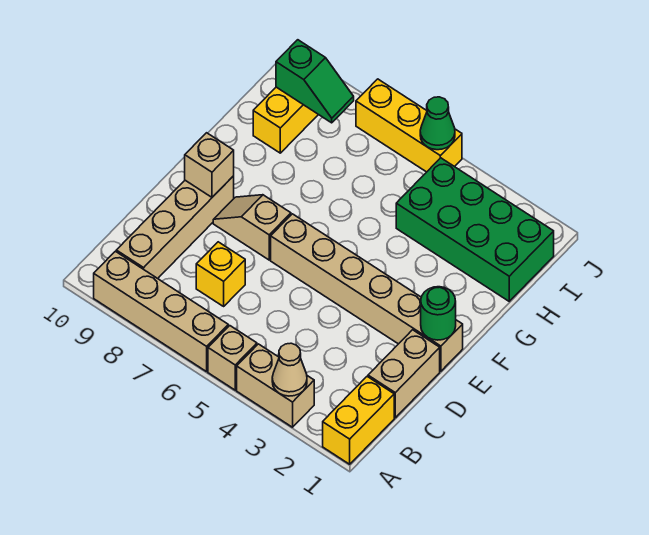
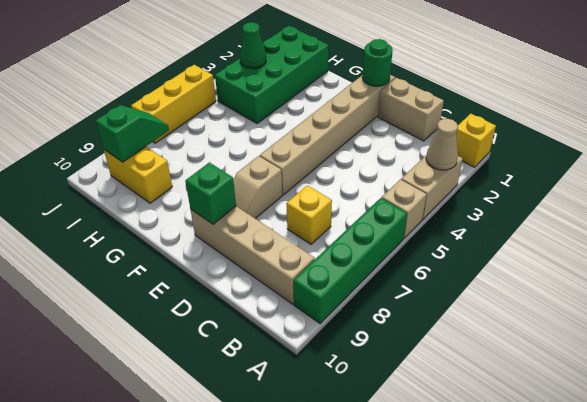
yellow brick A1:B1 level 1 -> yellow brick A1 level 1
tan brick A6:A9 level 1 -> green brick A6:A9 level 1
tan brick E9 level 2 -> green brick E9 level 2
green cone J5 level 2 -> green cone I3 level 2

